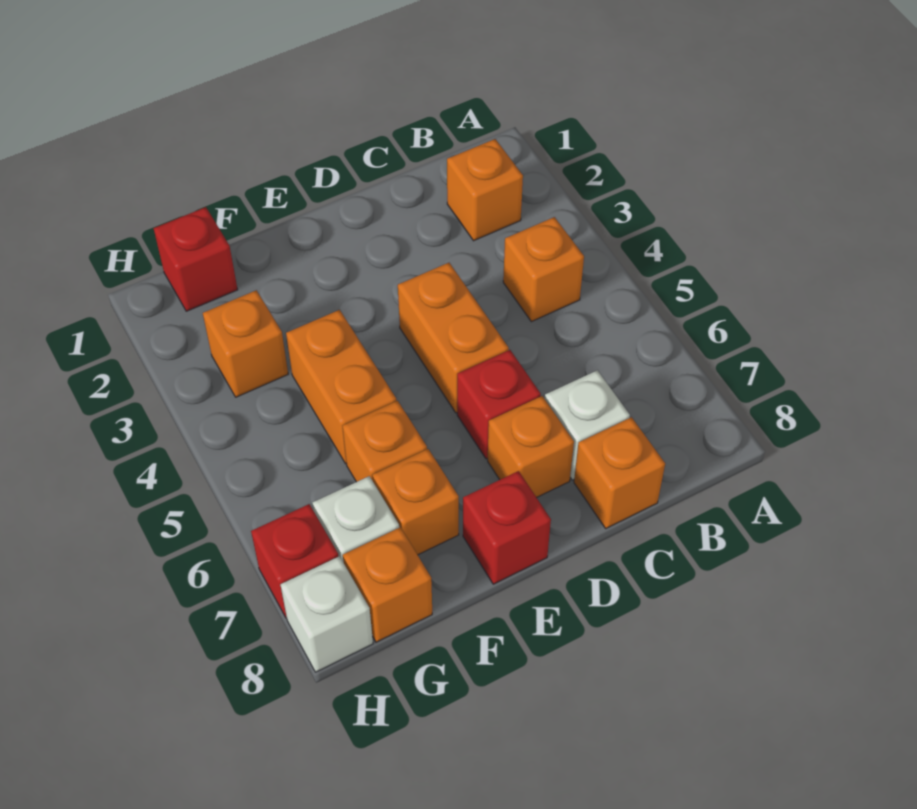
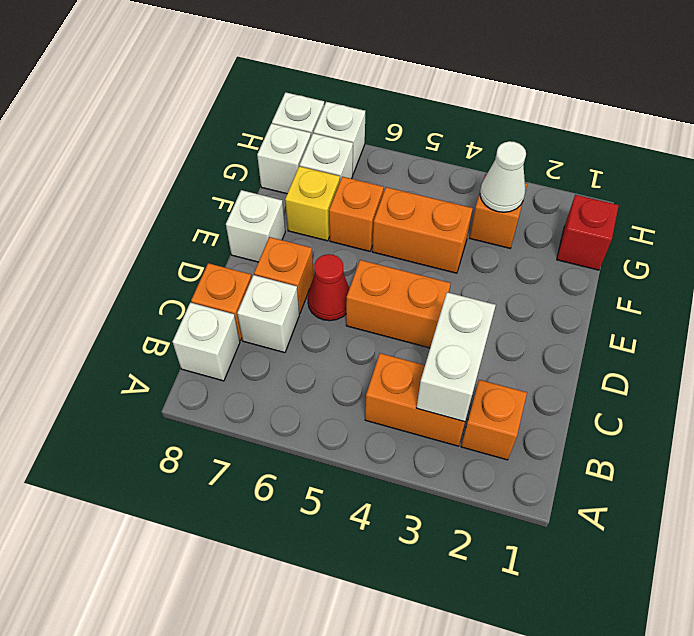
none -> white brick B3:C3 level 2
orange brick B4 level 1 -> orange brick B3:B4 level 1
none -> white brick B8 level 1
red brick D6 level 1 -> red cone D6 level 1
red brick E8 level 1 -> white brick E8 level 1
orange brick F7 level 1 -> yellow brick F7 level 1
none -> white cone G3 level 2
orange brick G8 level 1 -> white brick G8 level 1
red brick H7 level 1 -> white brick H7 level 1

